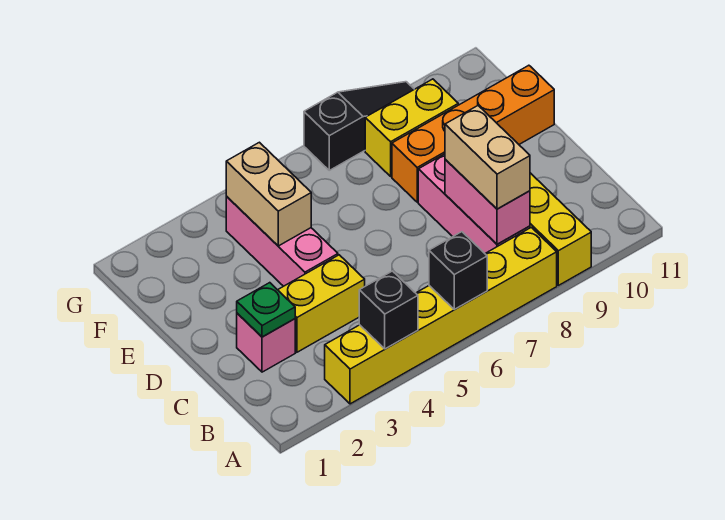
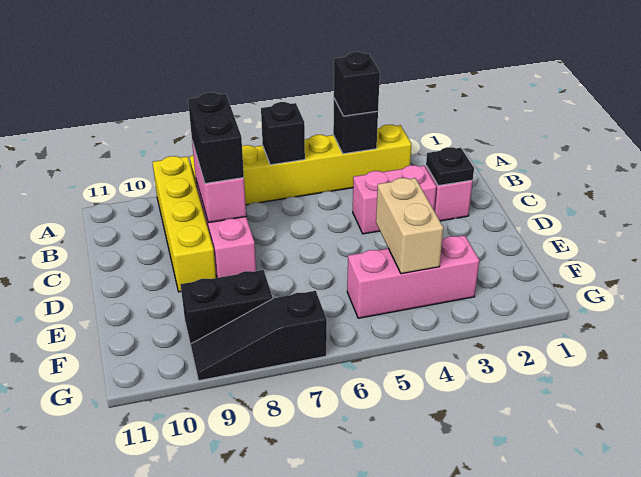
none -> black brick A4 level 3
tan brick B8:C8 level 3 -> black brick B8:C8 level 3
green plate C2 level 2 -> black plate C2 level 2
yellow brick C3:C4 level 1 -> pink brick C3:C4 level 1
pink brick D4:F4 level 1 -> pink brick F3:F5 level 1
orange brick E8:E11 level 1 -> none
yellow brick F8:F9 level 1 -> black brick F8:F9 level 1

